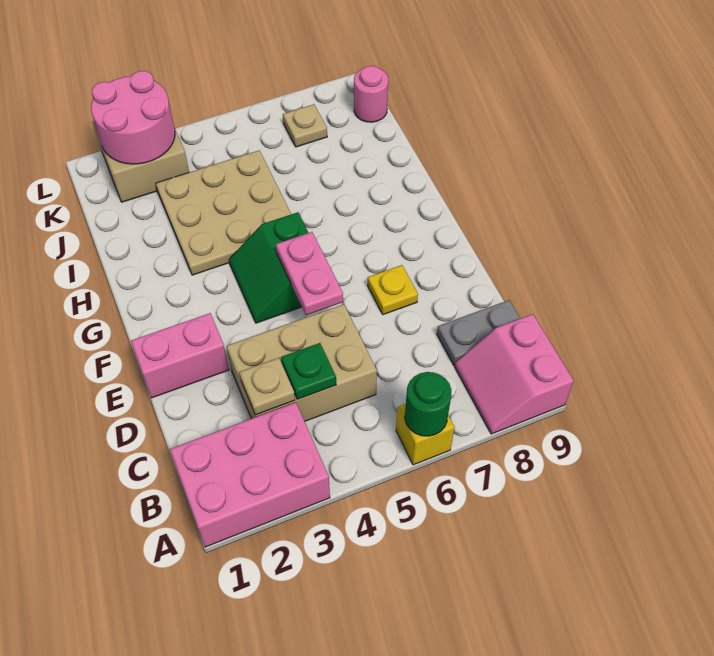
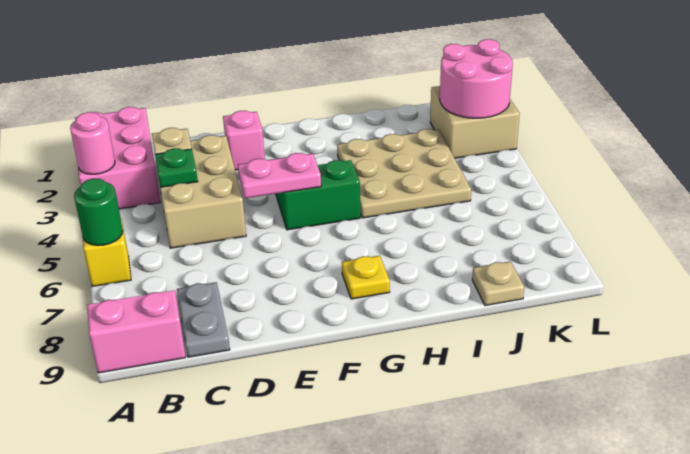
pink brick E1:E2 level 1 -> pink brick E2 level 1
yellow plate E7 level 1 -> yellow plate G8 level 1
tan plate K7 level 1 -> tan plate J9 level 1
pink round brick K9 level 1 -> pink round brick A3 level 2

